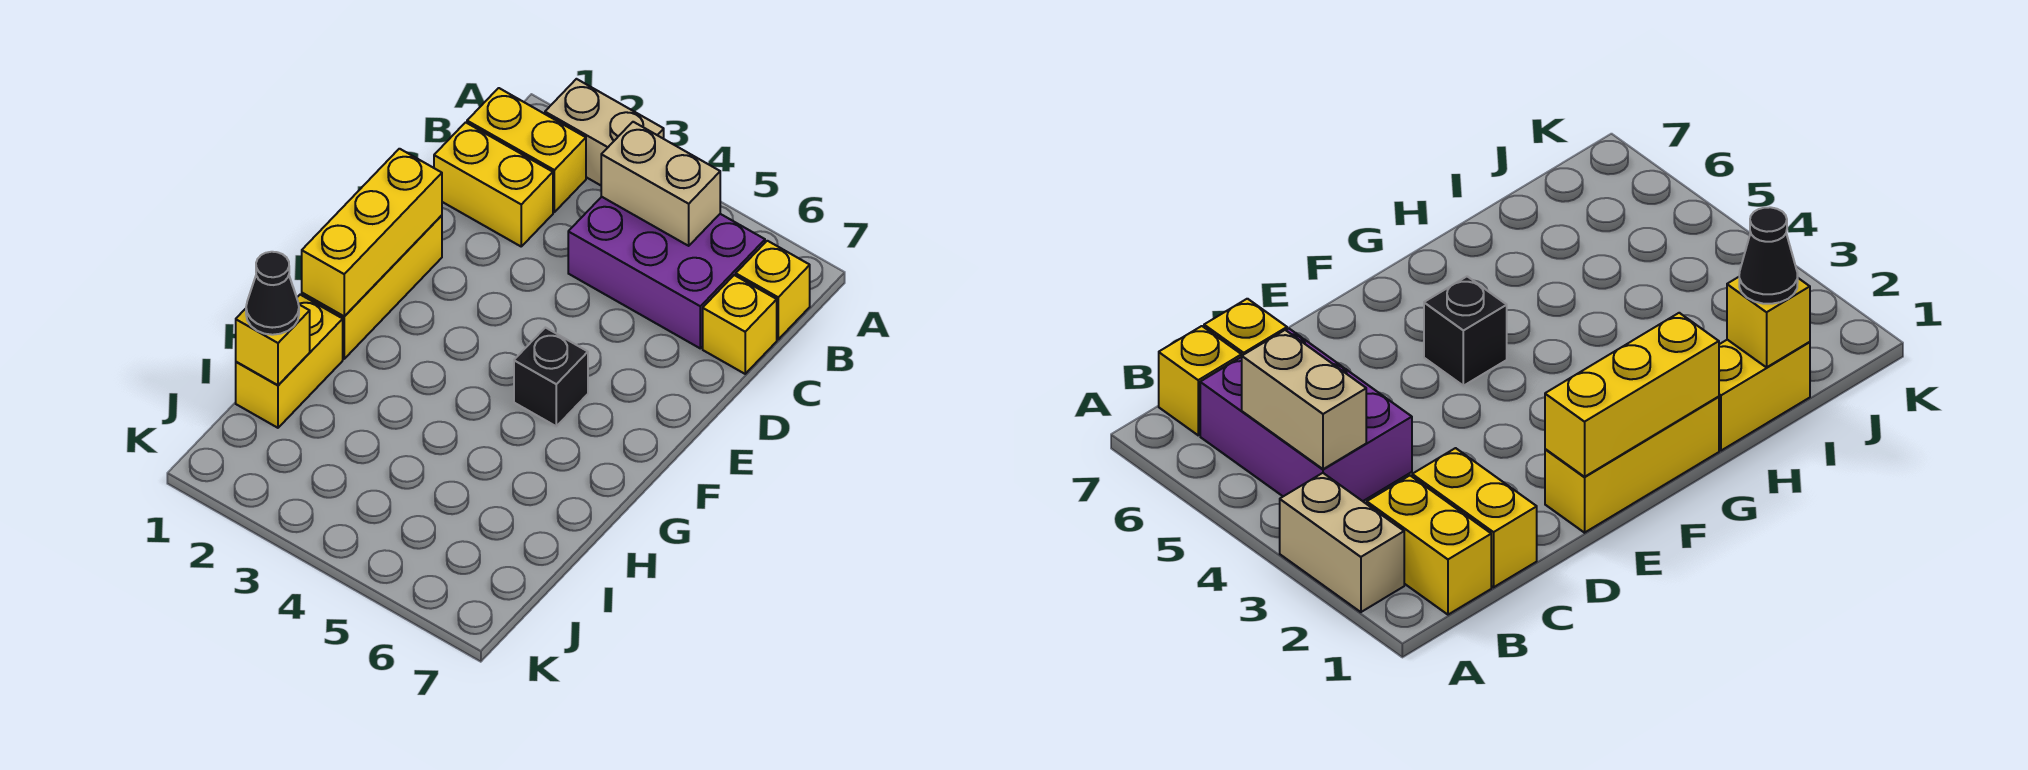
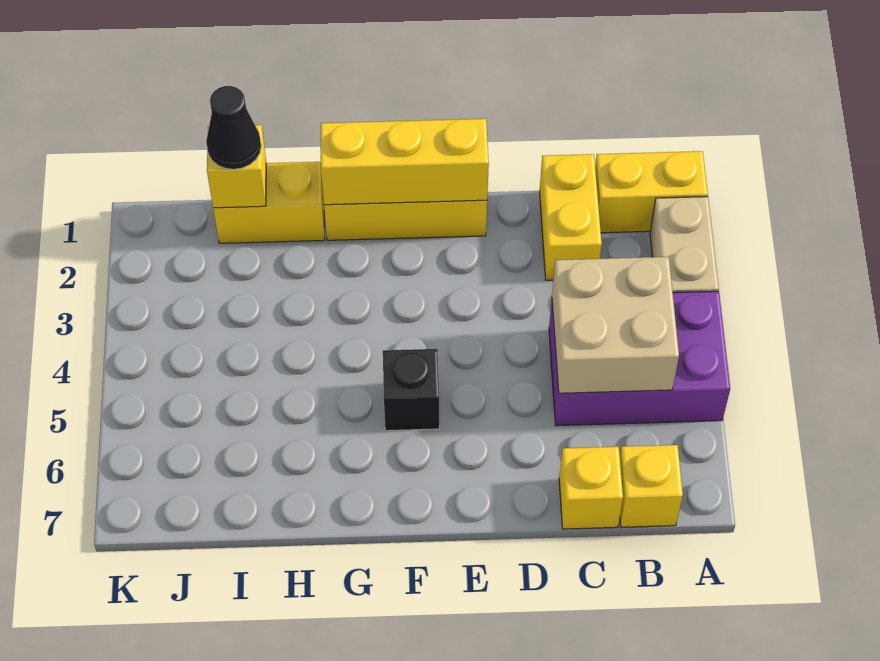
yellow brick B1:B2 level 1 -> yellow brick A1:B1 level 1
purple brick B4:C6 level 1 -> purple brick A4:C5 level 1
tan brick B4:B5 level 2 -> tan brick B4:C5 level 2

